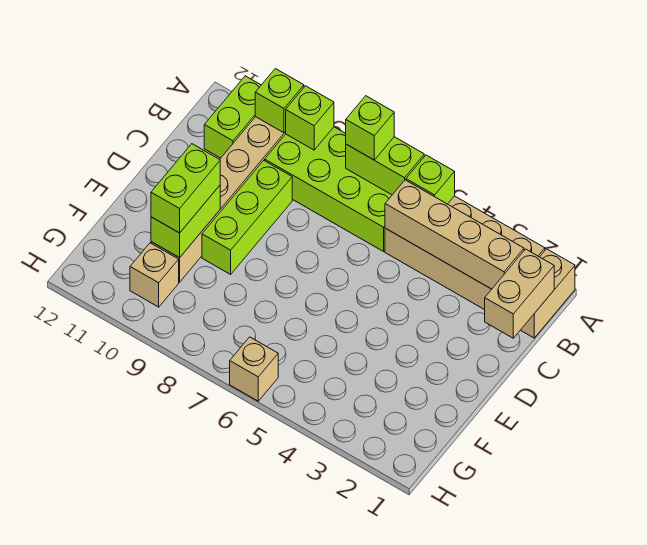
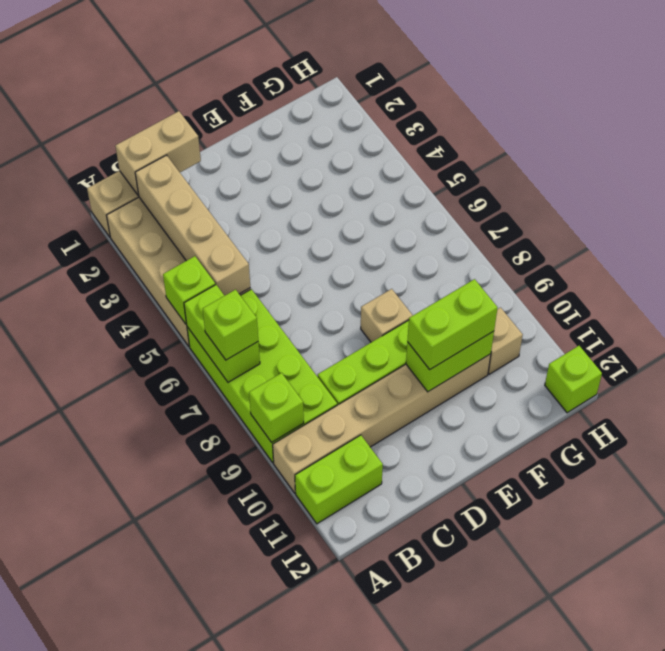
lime brick A10 level 2 -> lime brick H12 level 1
tan brick H6 level 1 -> tan brick E8 level 1

